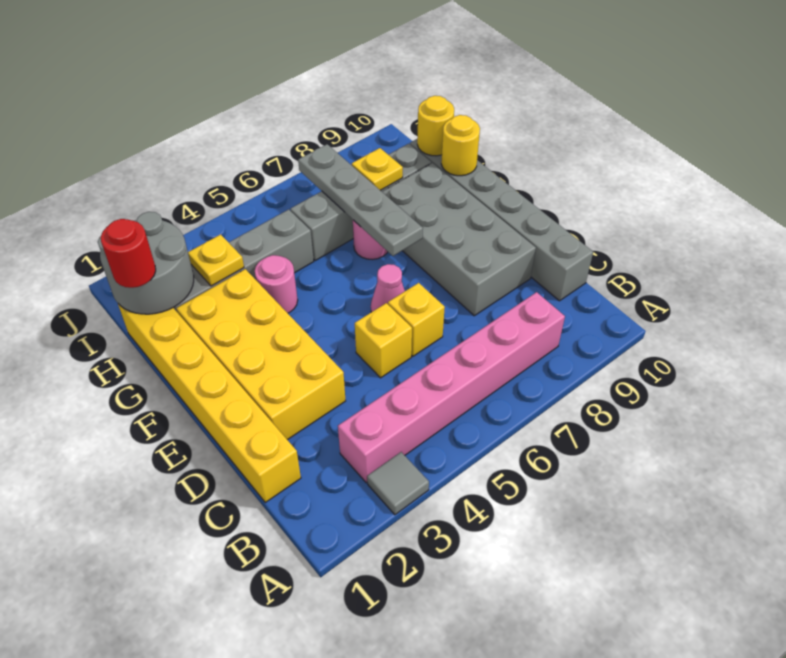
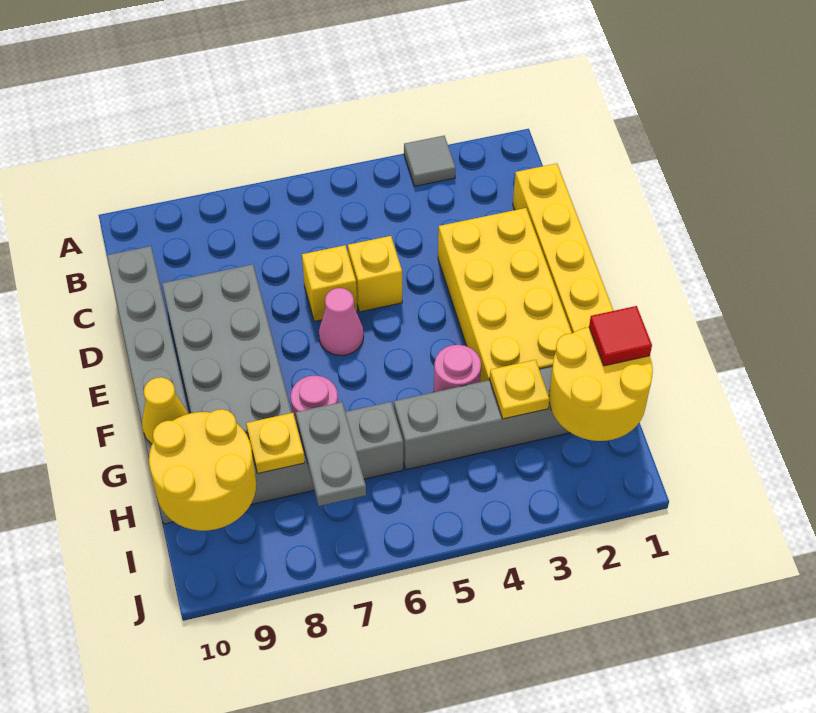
pink brick B3:B8 level 1 -> none
grey plate F7:I7 level 2 -> grey plate H7:I7 level 2
yellow round brick G10 level 2 -> yellow cone G10 level 2
grey round brick H1:I2 level 2 -> yellow round brick H1:I2 level 2
red round brick H1 level 3 -> red tile H1 level 3
yellow round brick H10 level 2 -> yellow round brick H9:I10 level 2

